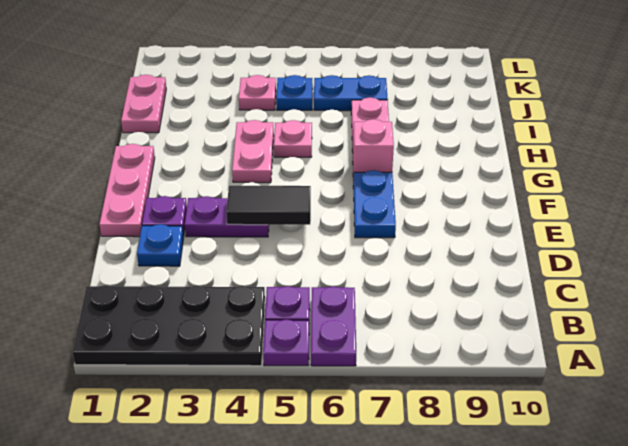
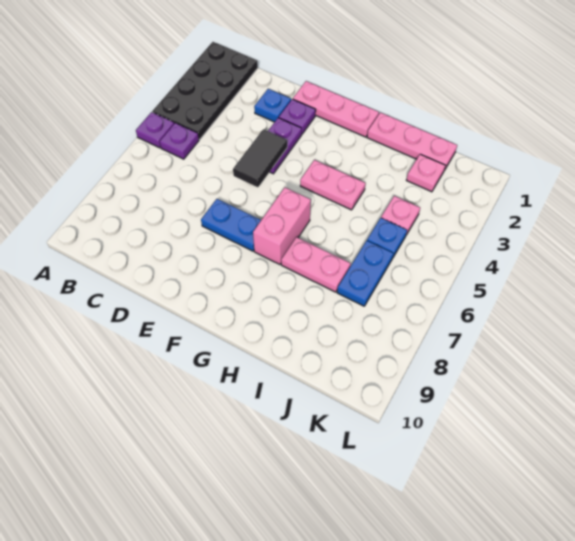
purple plate A6:B6 level 1 -> none
pink brick G7 level 1 -> pink brick G6:G7 level 1
pink plate H5 level 1 -> pink plate J2 level 1
pink plate I1:J1 level 1 -> pink plate H1:J1 level 1

